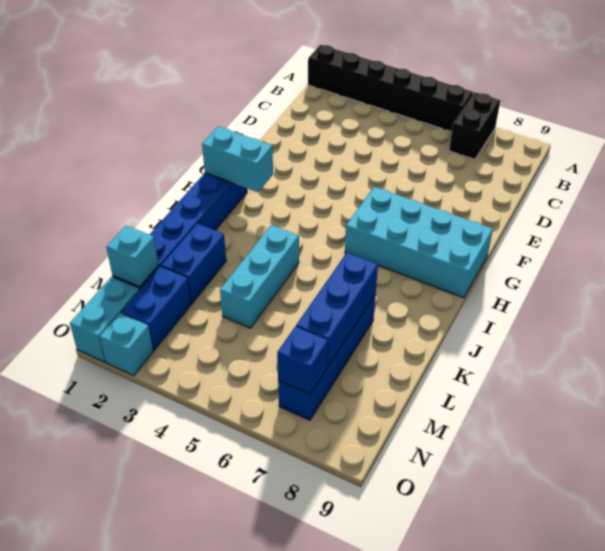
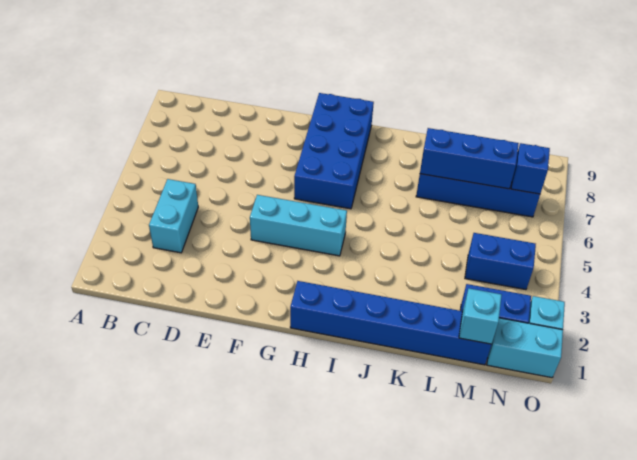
black brick A1:A6 level 1 -> none
black brick A7:B7 level 1 -> none
cyan brick G6:H9 level 1 -> blue brick G6:H9 level 1
cyan brick H1:H2 level 2 -> cyan brick C3:C4 level 1
cyan brick J4:L4 level 1 -> cyan brick F4:H4 level 1
blue brick K2:L2 level 1 -> blue brick M4:N4 level 1

